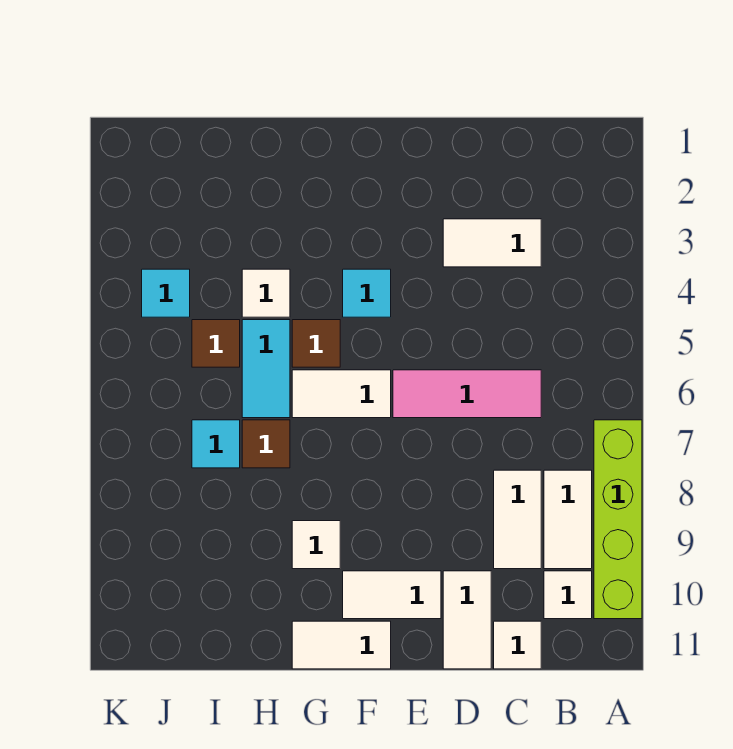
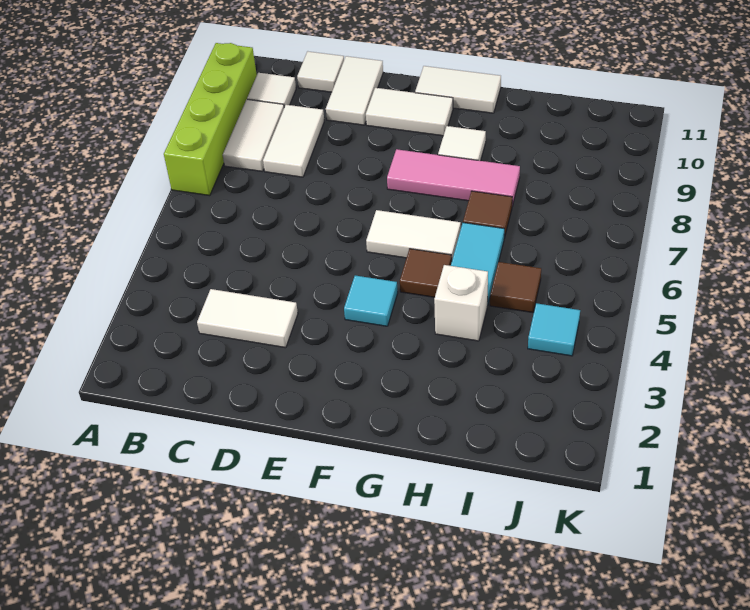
pink tile C6:E6 level 1 -> pink tile F8:H8 level 1
white tile H4 level 1 -> white brick H4 level 1
cyan tile I7 level 1 -> none

